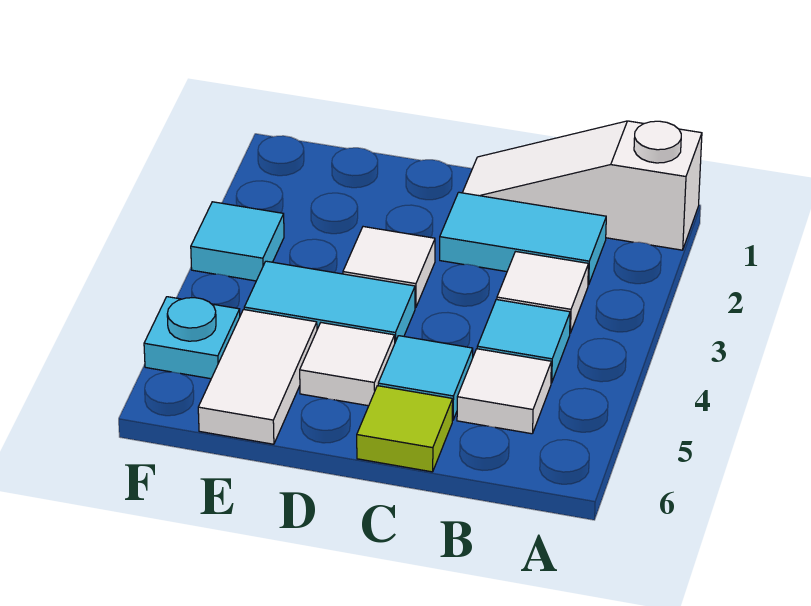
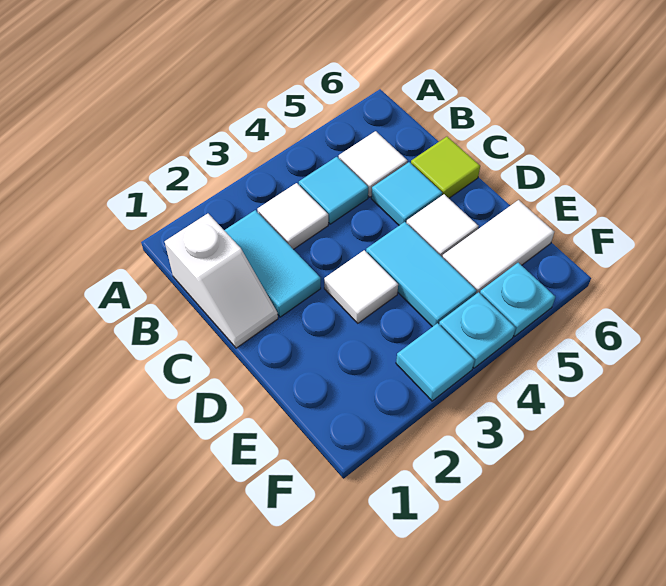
white slope A1:C1 level 1 top A -> white slope B1:C1 level 1 top B
none -> cyan plate F4 level 1

